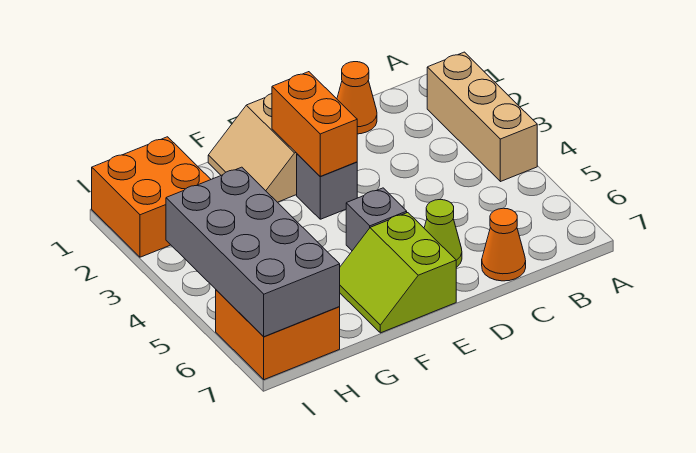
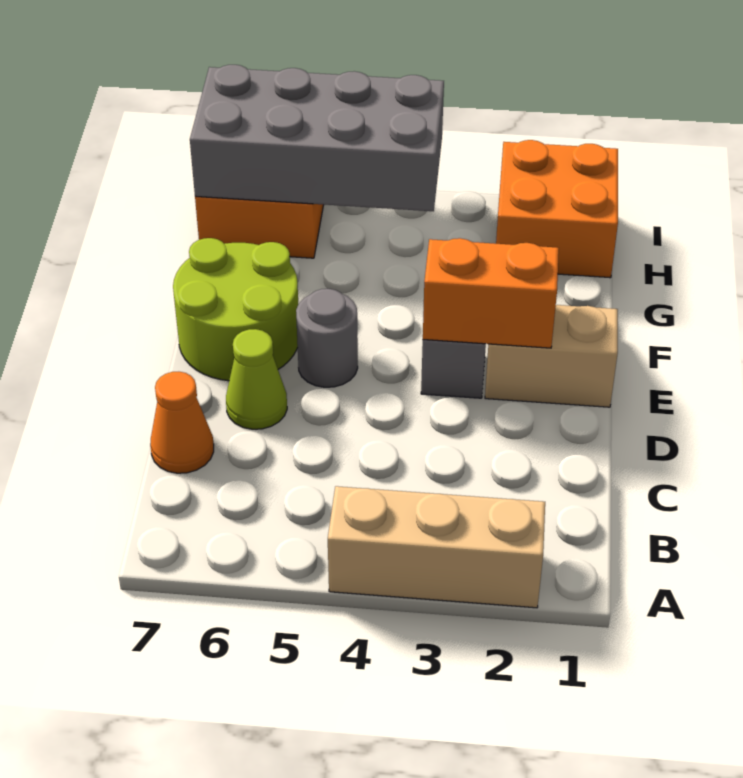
orange cone C1 level 1 -> none
grey brick E5 level 1 -> grey round brick E5 level 1
lime slope E6:F7 level 1 top E -> lime round brick E6:F7 level 1

